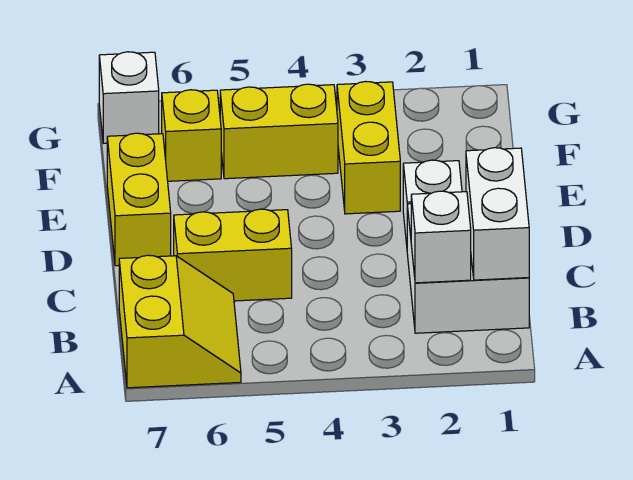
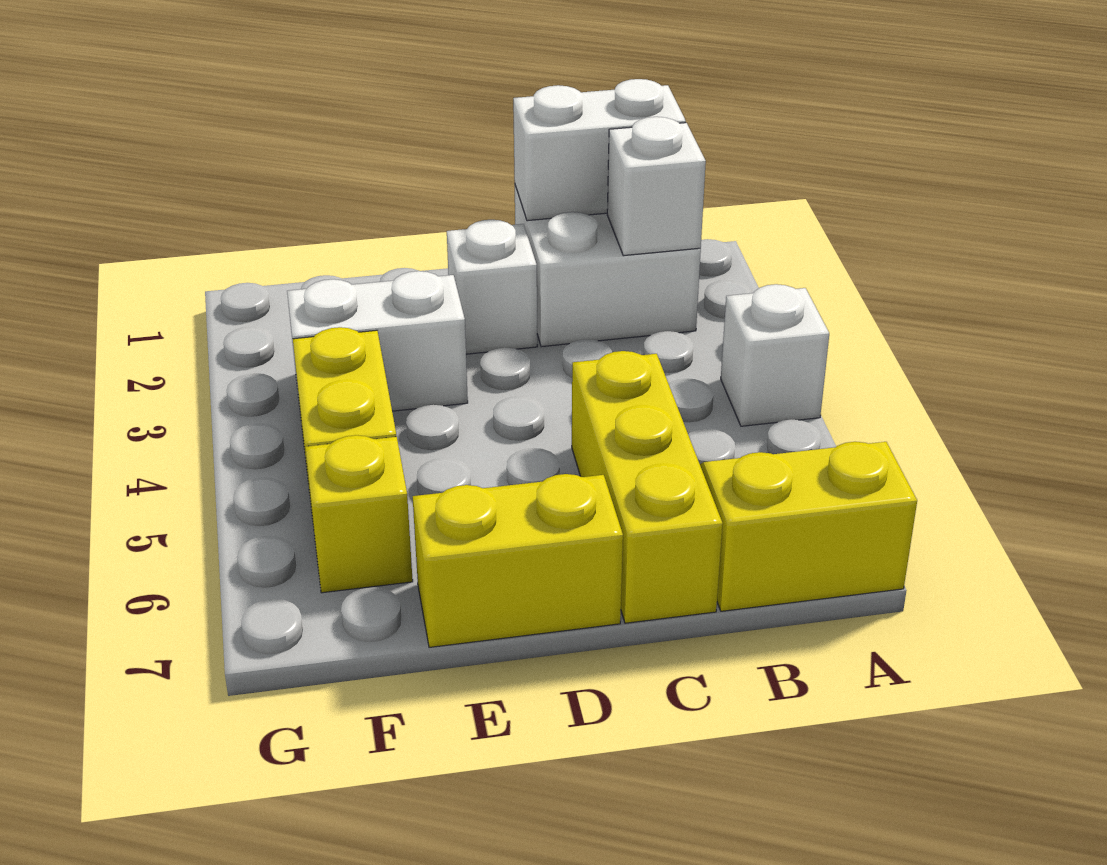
yellow brick C5:C6 level 1 -> yellow brick C5:C7 level 1
yellow brick E3:F3 level 1 -> white brick E3:F3 level 1
white brick G7 level 1 -> white brick A4 level 1

